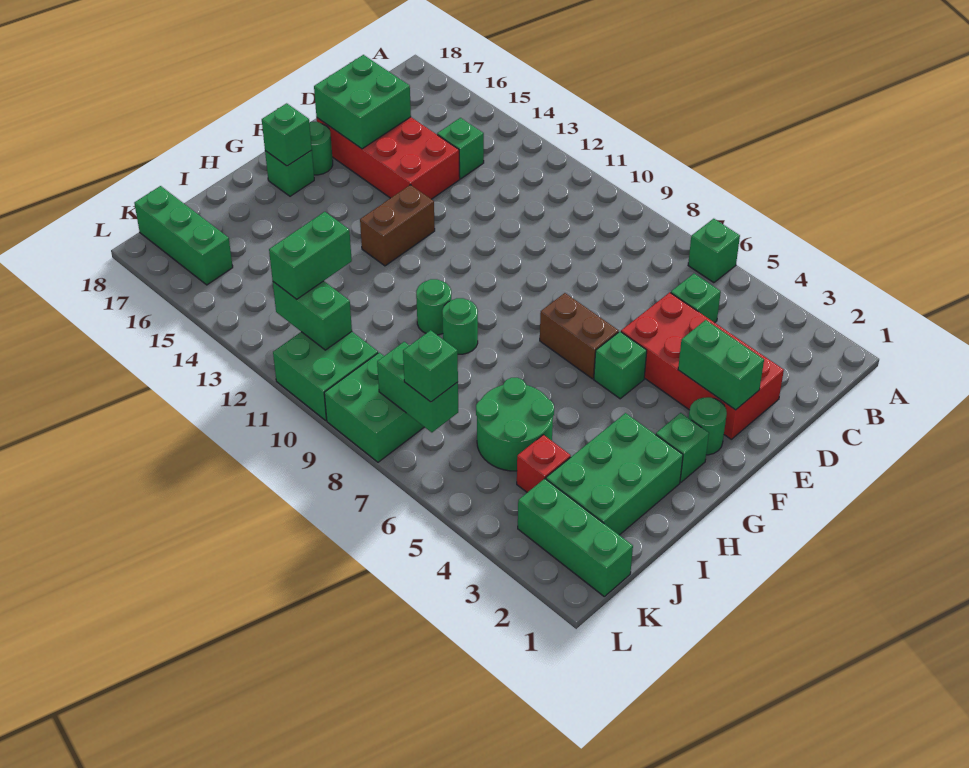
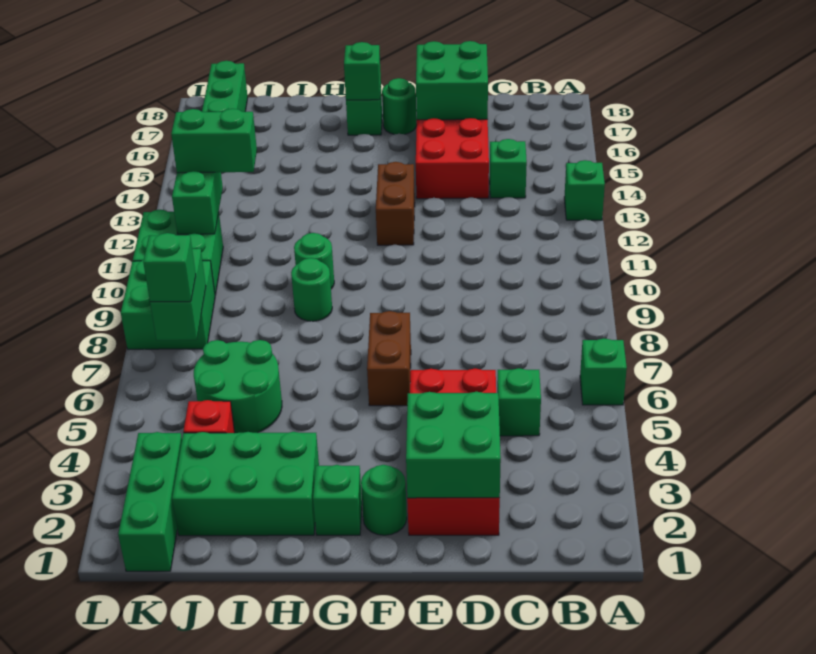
green brick E2:E3 level 2 -> green brick D2:E3 level 2
green brick F5 level 1 -> green brick A13 level 1
brown brick F13:G13 level 1 -> brown brick F12:F13 level 1

